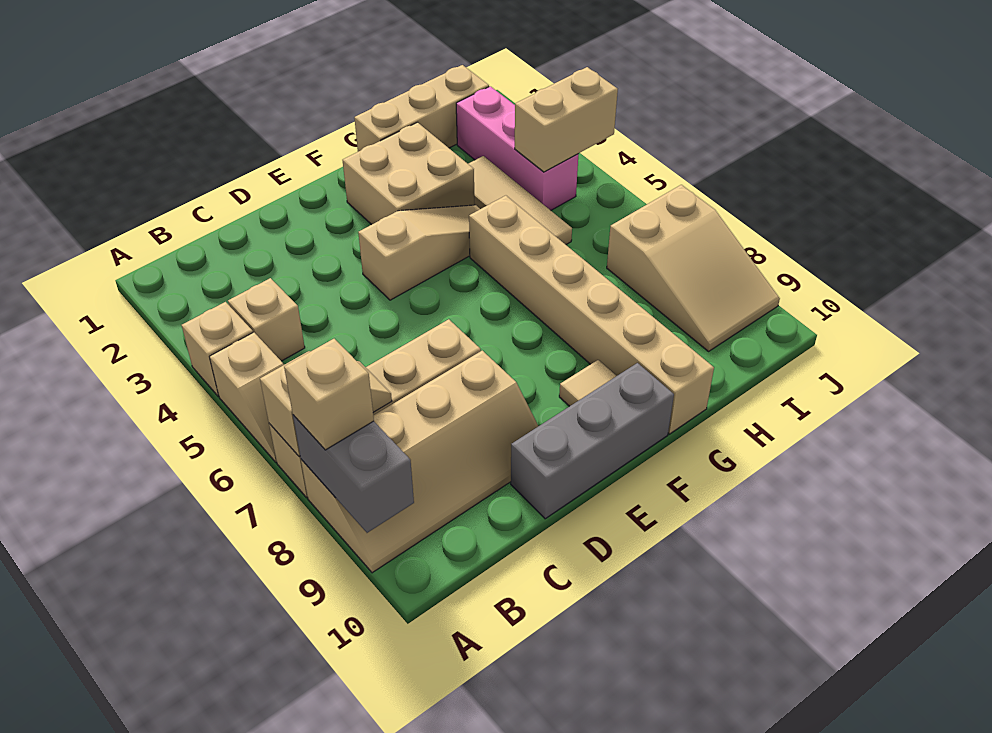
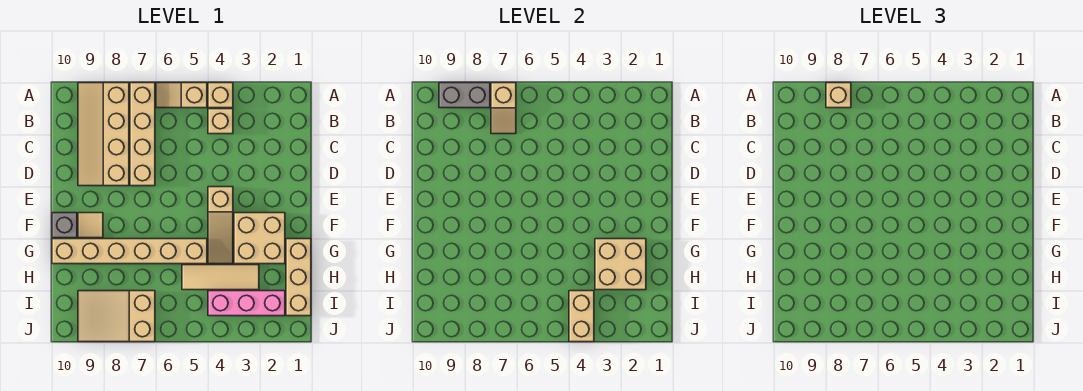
grey brick D10:F10 level 1 -> grey brick F10 level 1
none -> tan brick G2:H3 level 2

